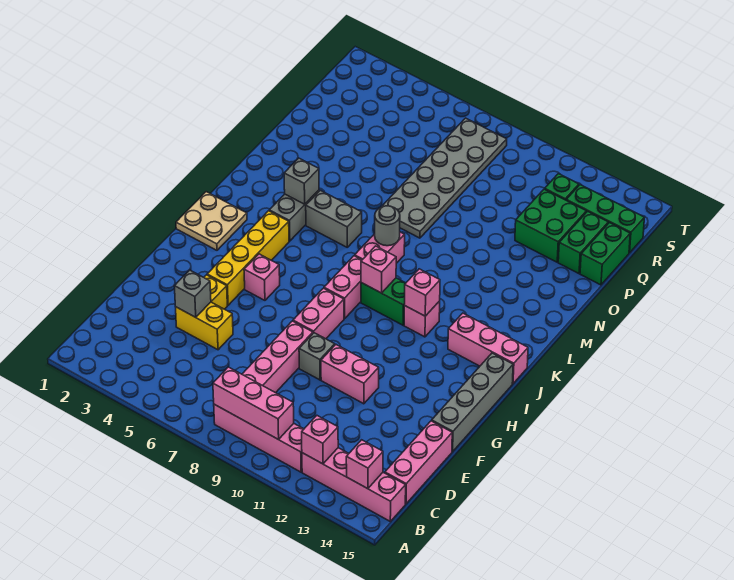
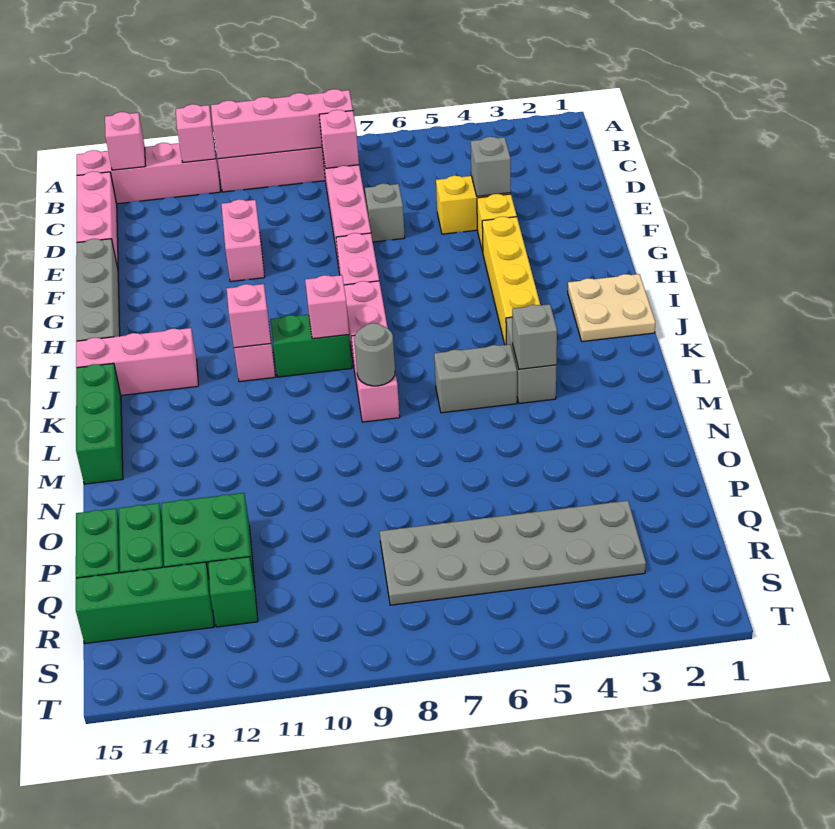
pink brick B8:B10 level 2 -> pink brick B8:B11 level 2
grey brick F9 level 1 -> grey brick E7 level 1
pink brick F10:F11 level 1 -> pink brick E11:F11 level 1
pink brick H5 level 1 -> pink brick C8 level 2
none -> green brick K15:M15 level 1
grey plate N7:S8 level 1 -> grey plate Q3:R8 level 1

